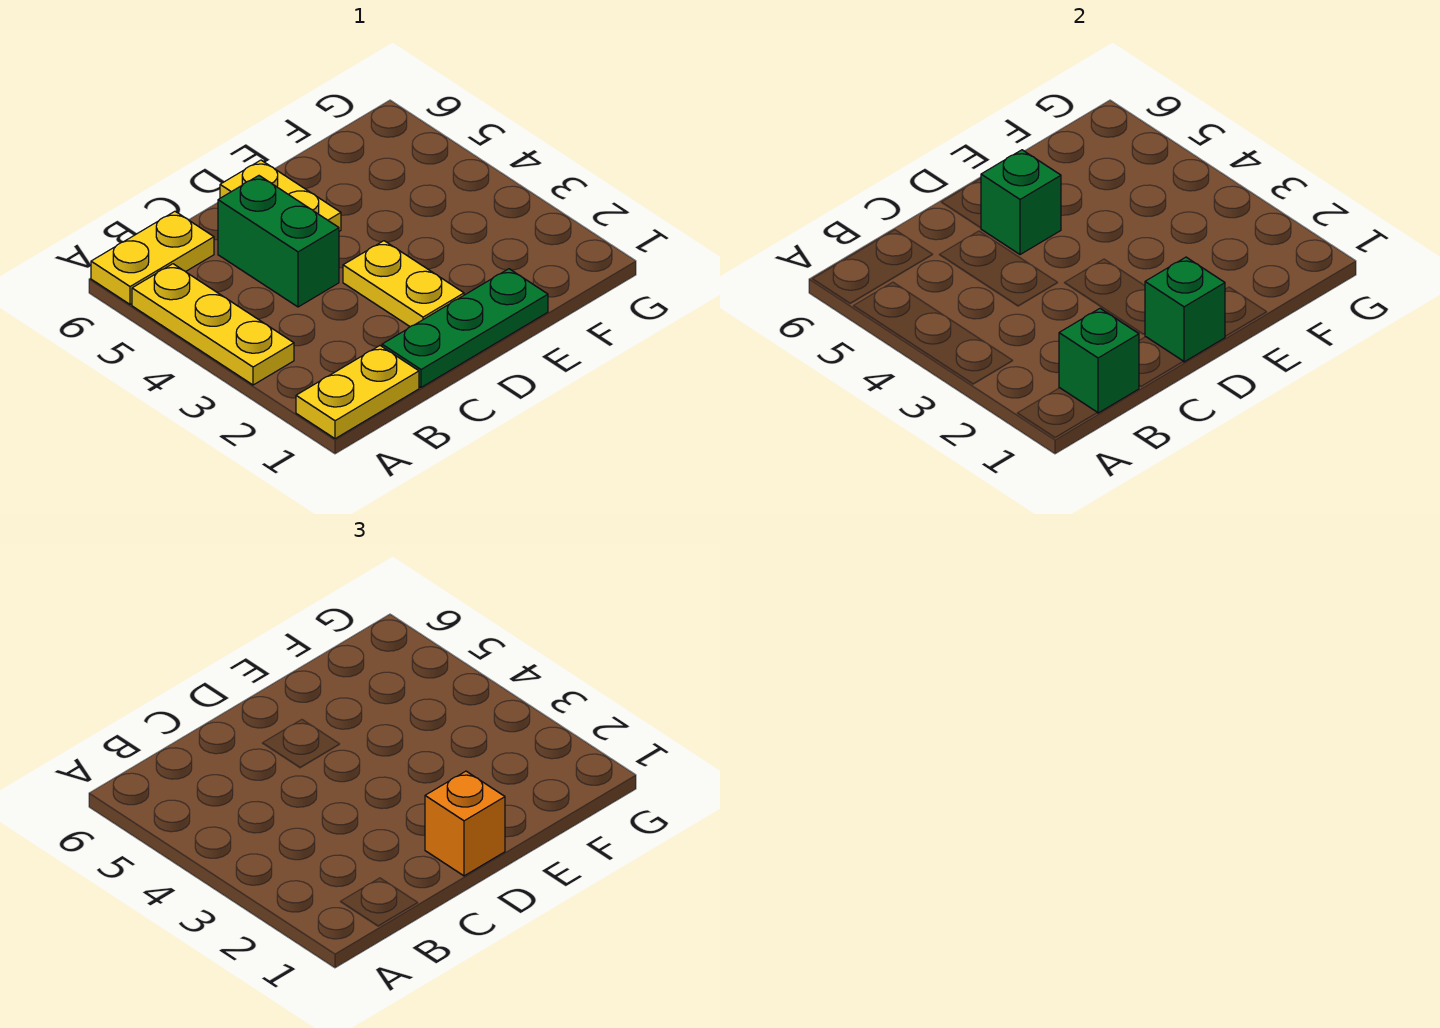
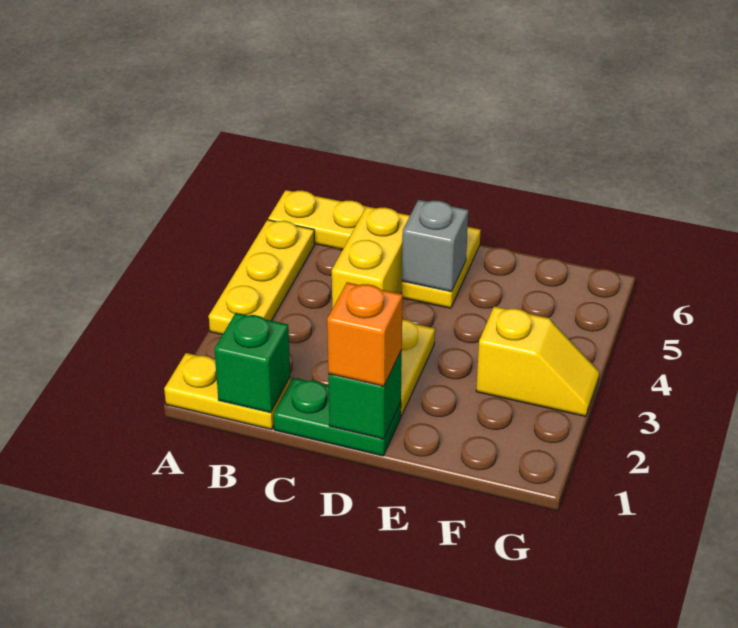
green plate C1:E1 level 1 -> green plate C1:D1 level 1
green brick C4:C5 level 1 -> yellow brick C4:C5 level 1
green brick D5 level 2 -> grey brick D5 level 2
none -> yellow slope F3:G3 level 1 top F

